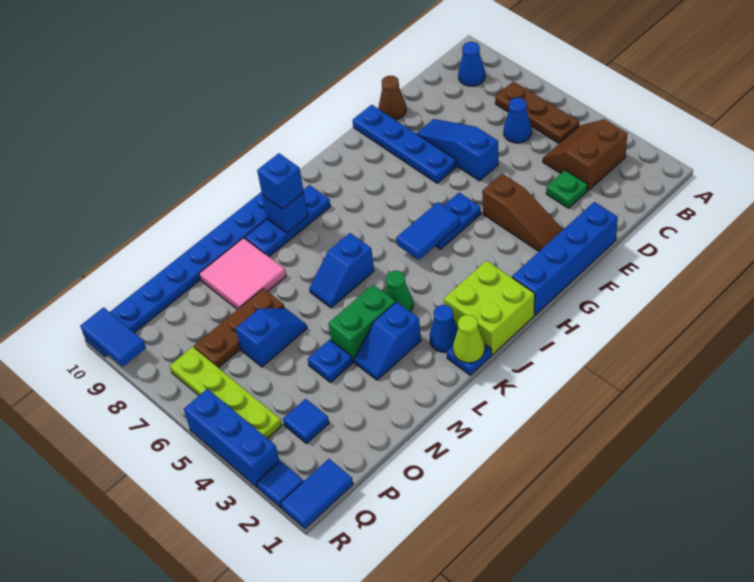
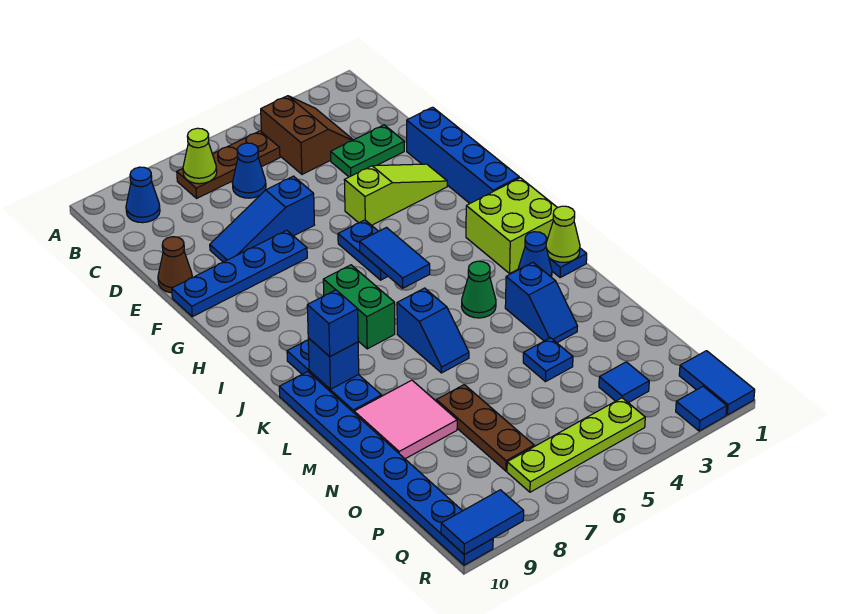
brown slope B3:C4 level 1 top 3 -> brown slope B3:C4 level 1 top 4
none -> lime cone B7 level 2
green plate D3 level 1 -> green plate D2:D3 level 1
brown slope F2:F4 level 1 top 4 -> lime slope F2:F4 level 1 top 4
green brick L4:M4 level 1 -> green brick I7:J7 level 1
blue slope N6:O6 level 1 top O -> none
blue brick R3:R5 level 1 -> none

